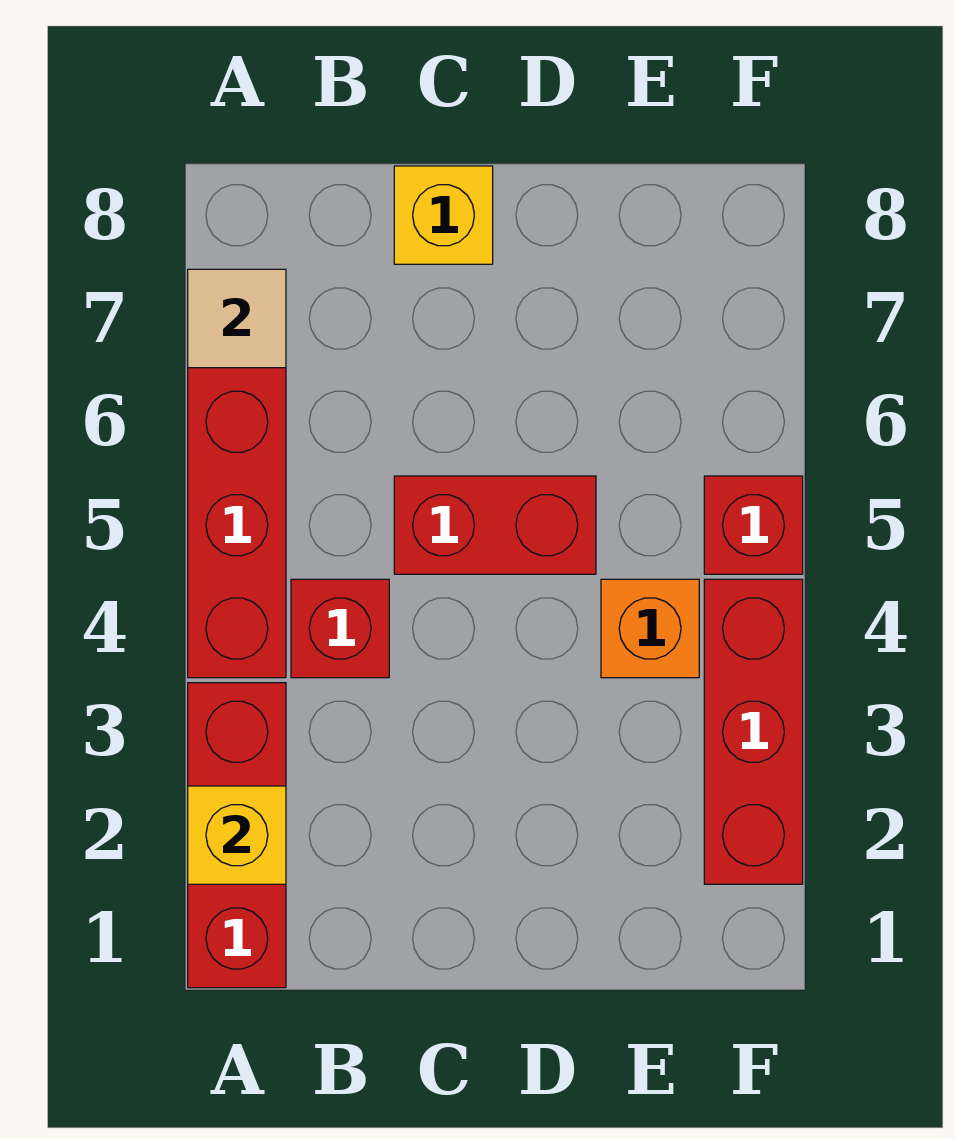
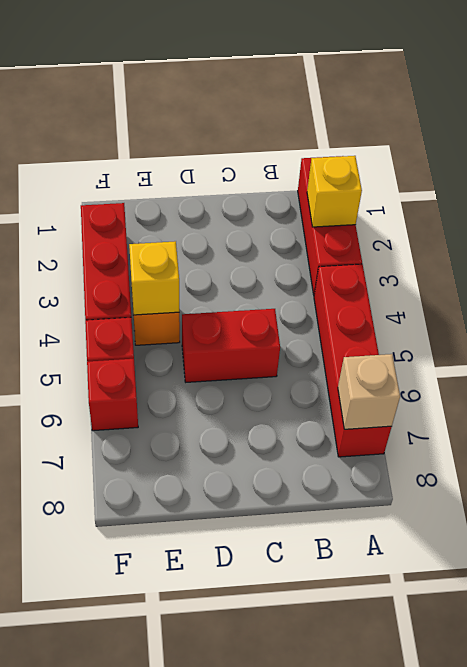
tan tile A7 level 2 -> tan brick A7 level 2
red brick B4 level 1 -> red brick F6 level 1
yellow brick C8 level 1 -> yellow brick E4 level 2

